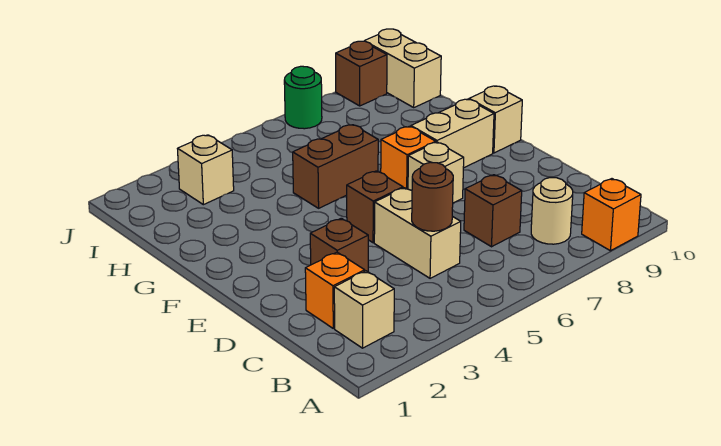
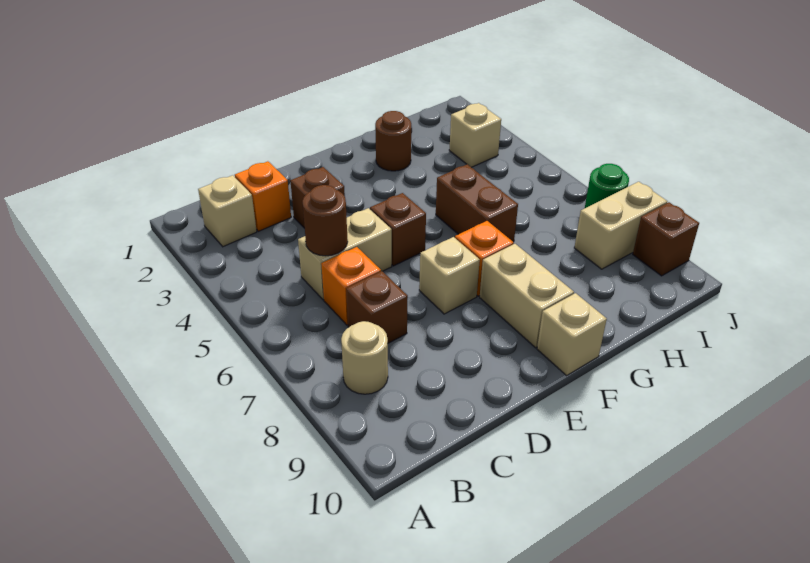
orange brick A9 level 1 -> orange brick C6 level 1
none -> brown round brick G2 level 1
tan brick I10:J10 level 1 -> tan brick I8:J8 level 1

